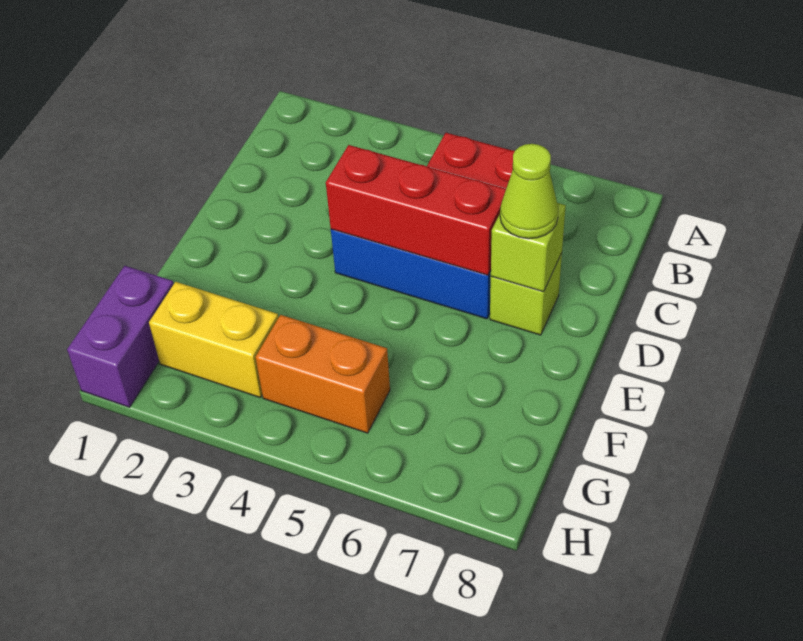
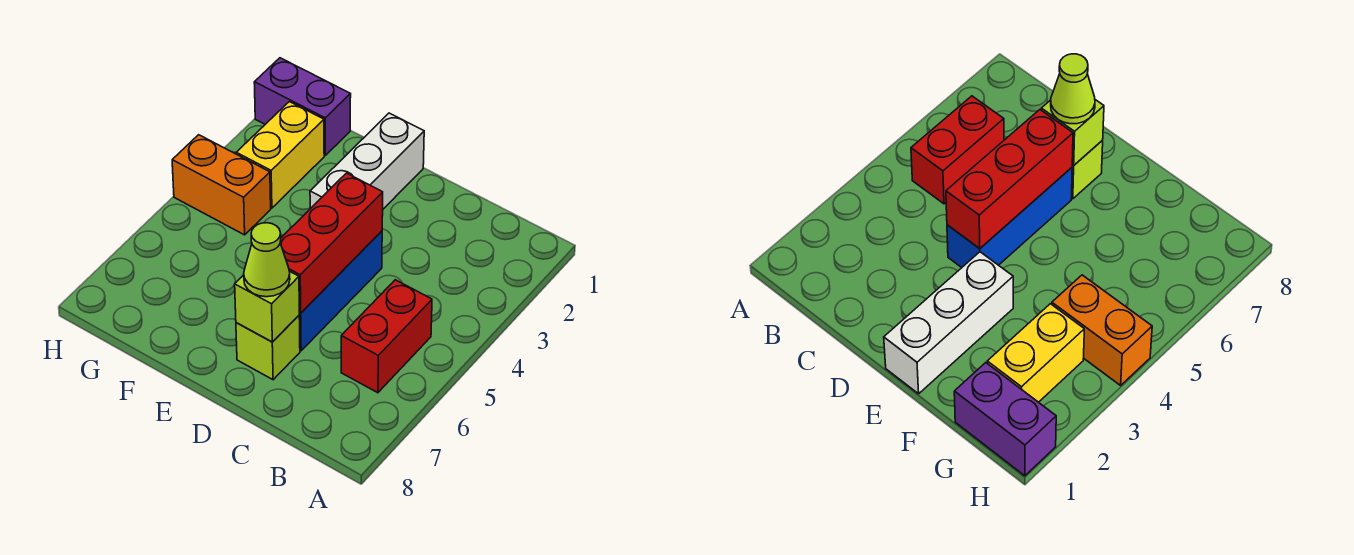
none -> white brick E1:E3 level 1
orange brick G4:G5 level 1 -> orange brick G4:H4 level 1

